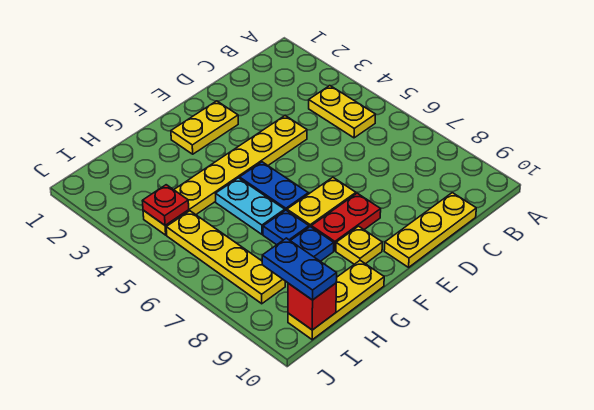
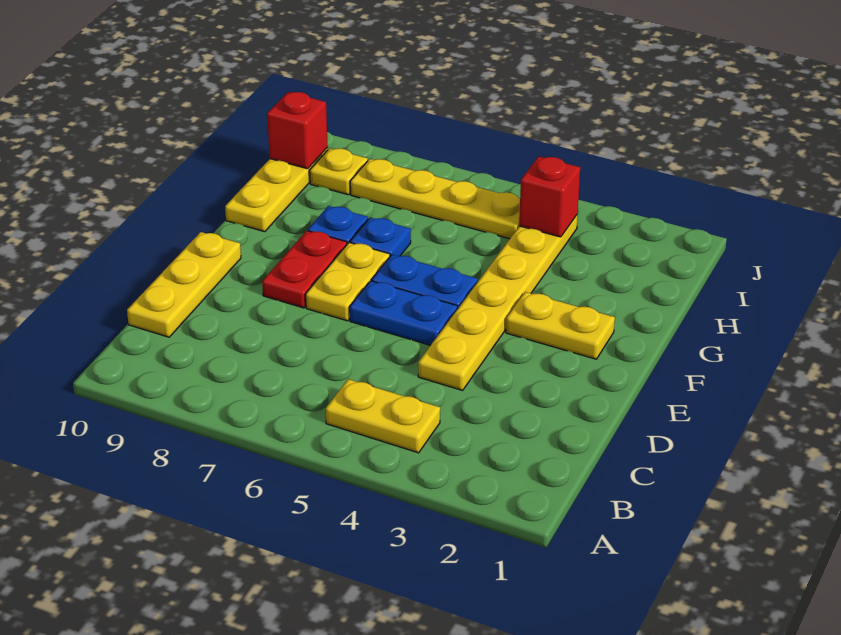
yellow plate E2:F2 level 1 -> yellow plate F2:F3 level 1
yellow plate F9 level 1 -> yellow plate I9 level 1
cyan plate G5:G6 level 1 -> none
red plate I4 level 2 -> red brick I4 level 2
blue plate I9:I10 level 3 -> blue plate E5:E6 level 1

